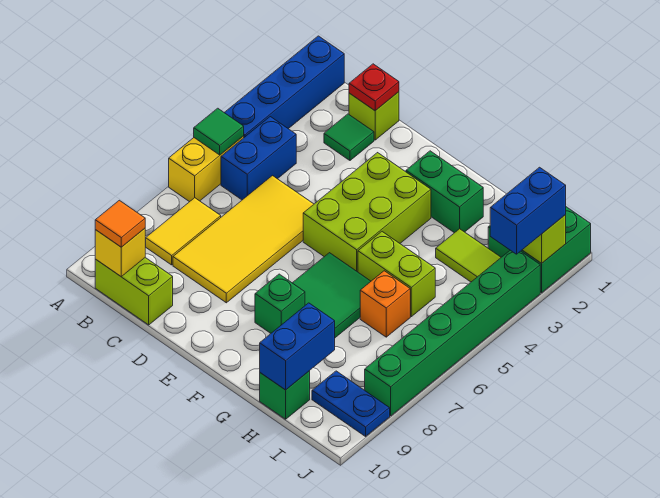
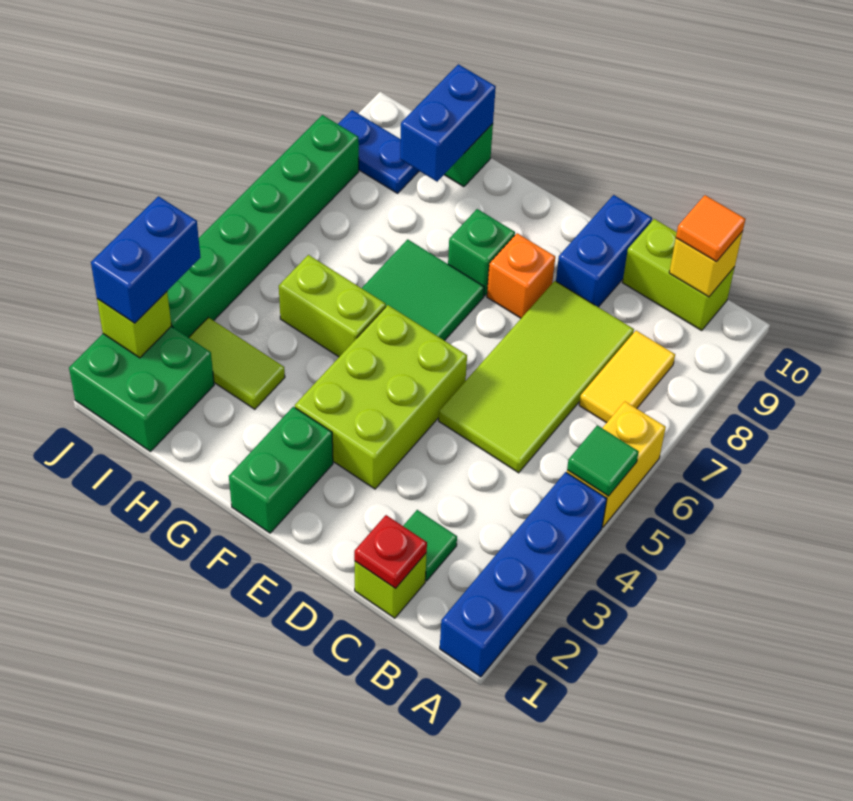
blue brick B4:B5 level 1 -> blue brick D9:D10 level 1
yellow tile C5:D8 level 1 -> lime tile C5:D8 level 1
green brick F2:G2 level 1 -> green brick F1:F2 level 1
orange brick H6 level 1 -> orange brick E8 level 1

